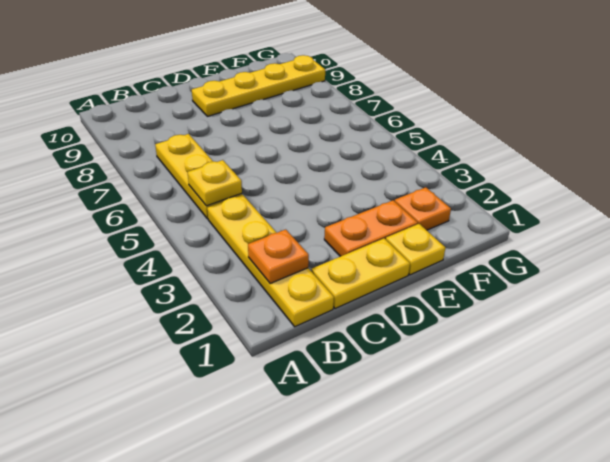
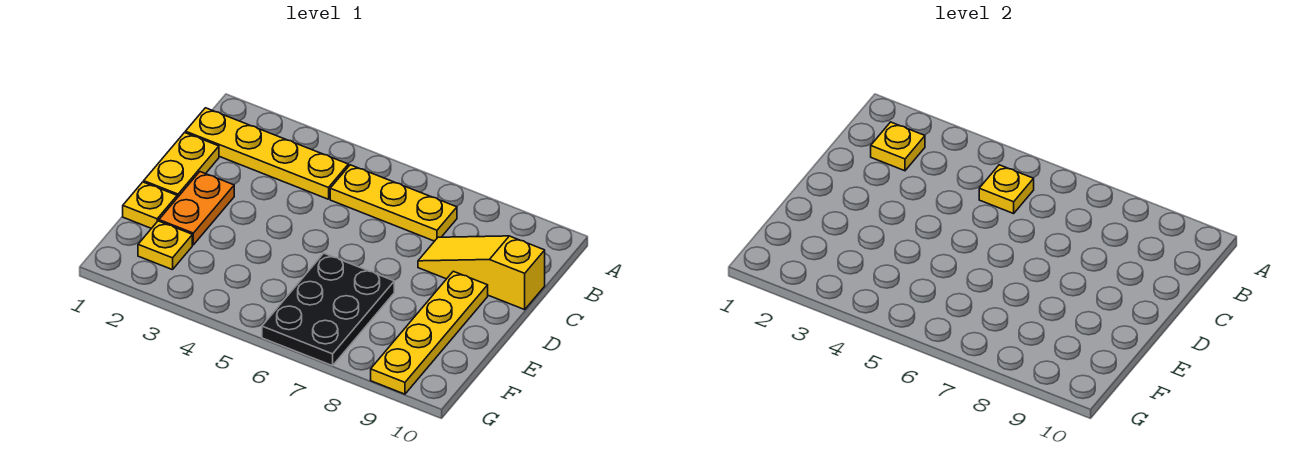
orange plate B2 level 2 -> yellow plate B2 level 2
none -> yellow slope C8:C10 level 1 top 10
none -> black plate E6:G7 level 1
orange plate F2 level 1 -> yellow plate F2 level 1

